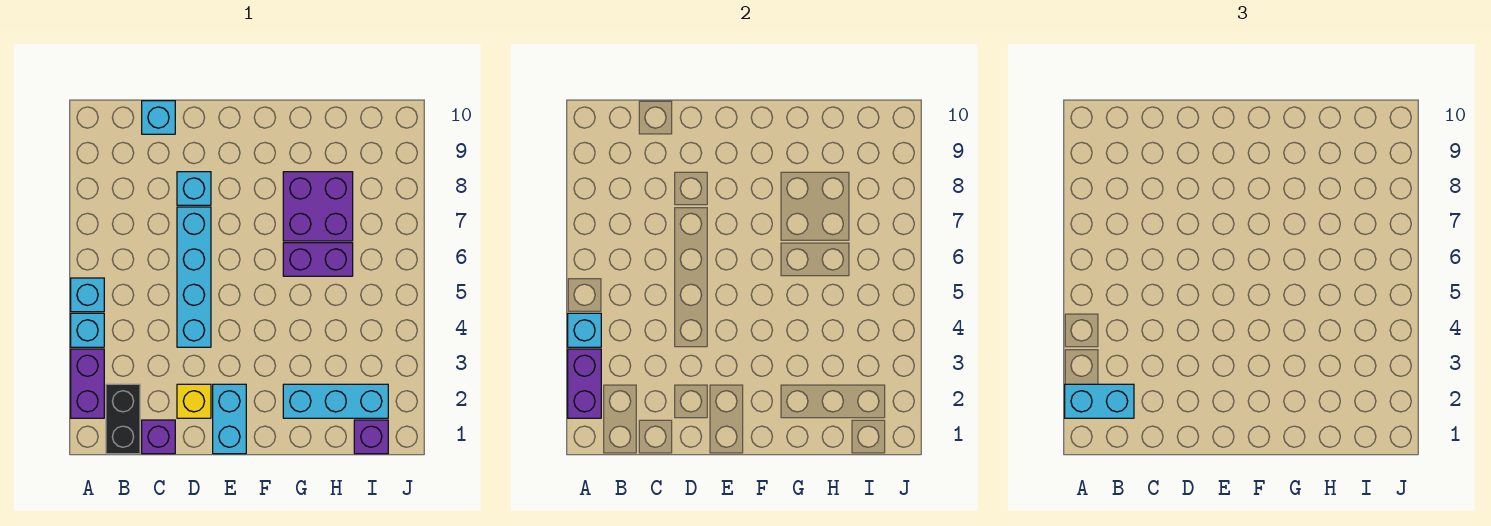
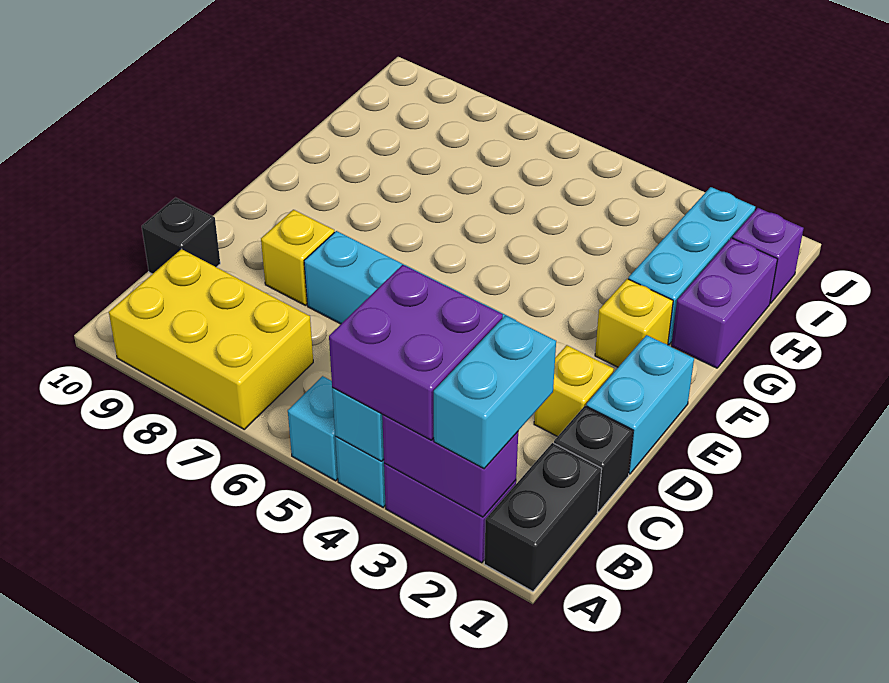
none -> yellow brick A7:B9 level 1
black brick B1:B2 level 1 -> black brick A1:B1 level 1
purple brick C1 level 1 -> black brick C1 level 1
cyan brick C10 level 1 -> black brick C10 level 1
cyan brick D8 level 1 -> yellow brick D8 level 1
cyan brick E1:E2 level 1 -> cyan brick D1:E1 level 1
none -> yellow brick F2 level 1
purple brick G6:H6 level 1 -> purple brick G1:H1 level 1
purple brick G7:H8 level 1 -> purple brick A3:B4 level 3

